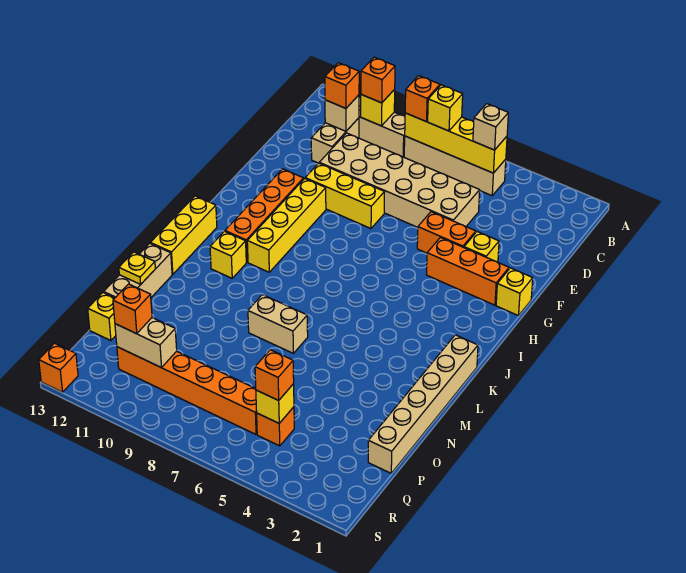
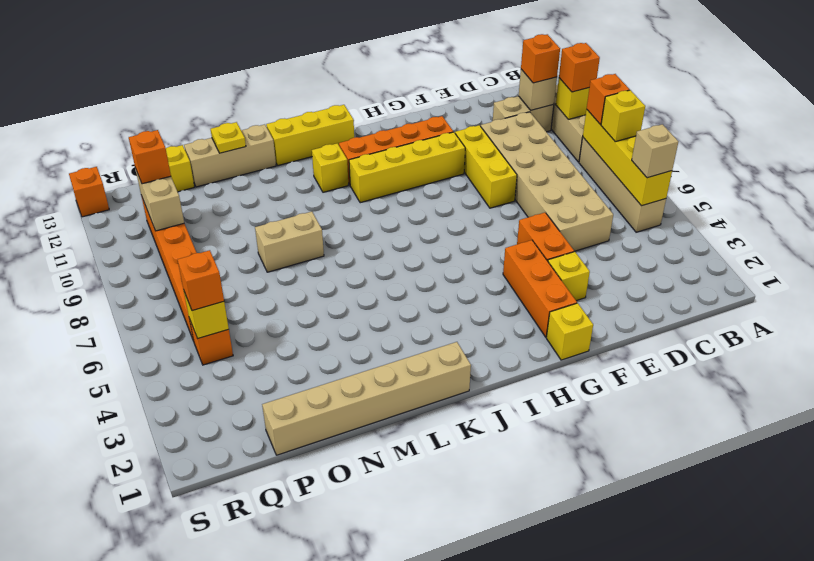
tan brick M7:M8 level 1 -> tan brick M8:N8 level 1

